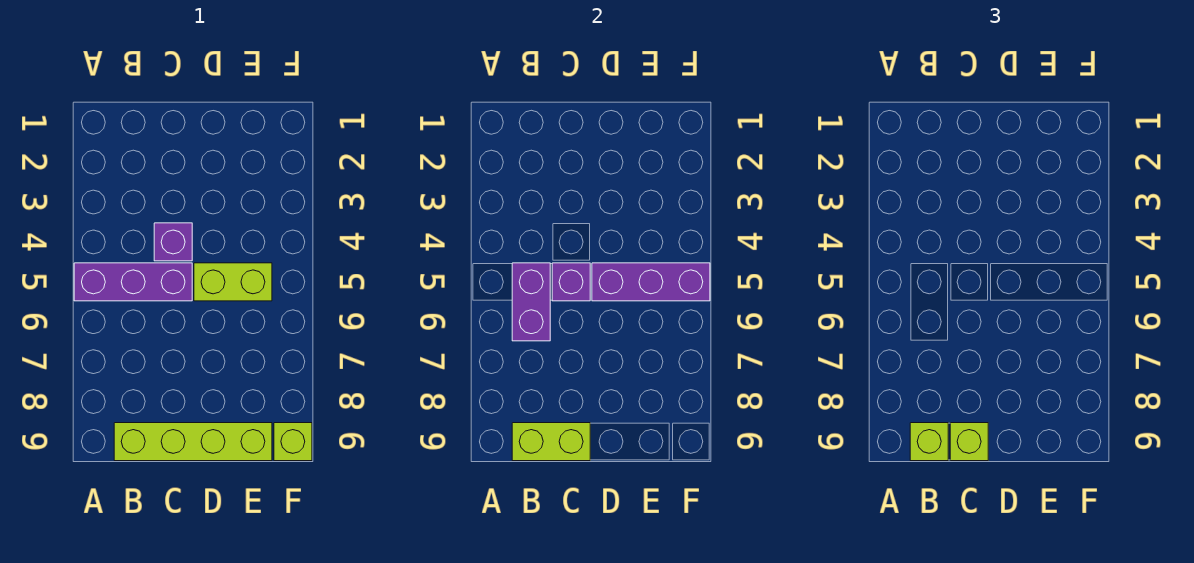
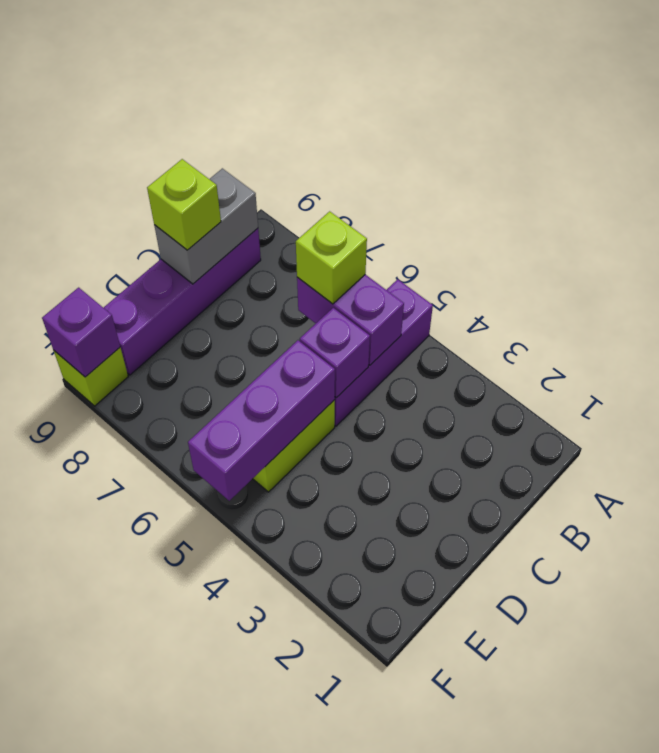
lime brick B9:E9 level 1 -> purple brick B9:E9 level 1
lime brick B9:C9 level 2 -> grey brick B9:C9 level 2
lime brick B9 level 3 -> lime brick B6 level 3
purple brick C4 level 1 -> purple brick F9 level 2

